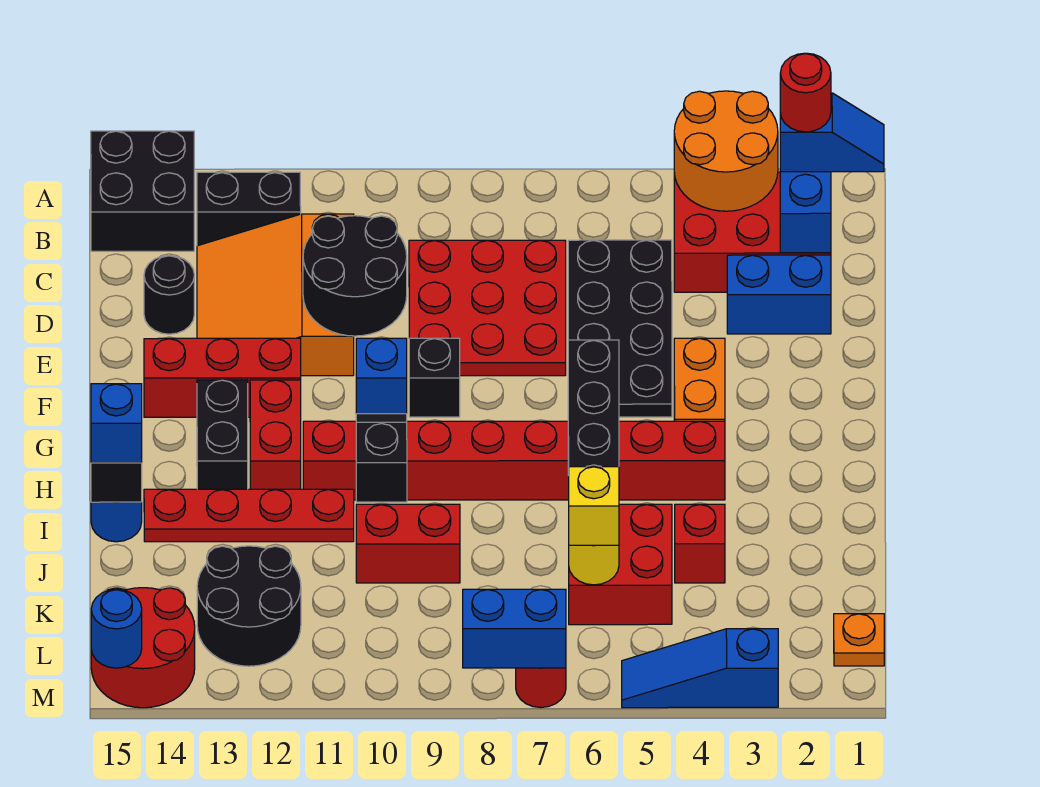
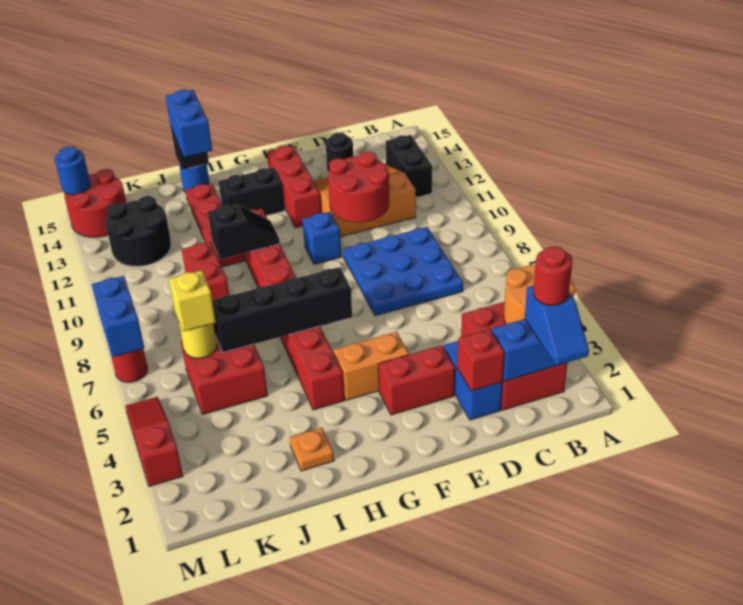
black brick A14:B15 level 1 -> none
black plate C5:F6 level 1 -> none
red plate C7:E9 level 1 -> blue plate C7:E9 level 1
black round brick D10:E11 level 2 -> red round brick D10:E11 level 2
black brick F9 level 1 -> none
red brick G12:H12 level 1 -> red brick E3:F3 level 1
blue brick I15 level 3 -> blue brick I14:I15 level 3
red brick J4 level 1 -> red brick D2 level 2
orange plate L1 level 1 -> orange plate I2 level 1
blue slope M3:M5 level 1 top 3 -> red slope M3:M5 level 1 top 3

